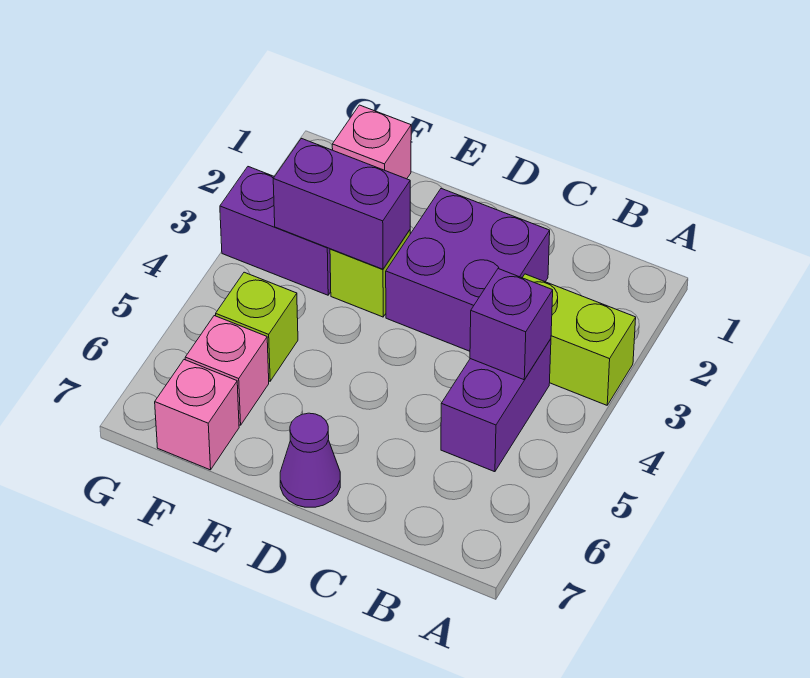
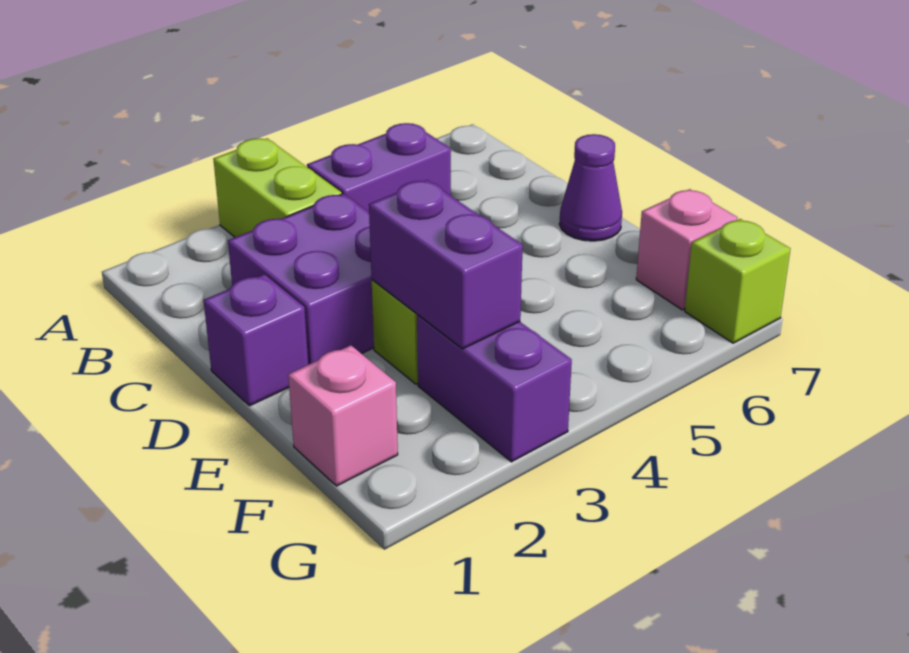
purple brick B4 level 2 -> purple brick D1 level 1
lime brick F5 level 1 -> lime brick G7 level 1
pink brick F6 level 1 -> none

